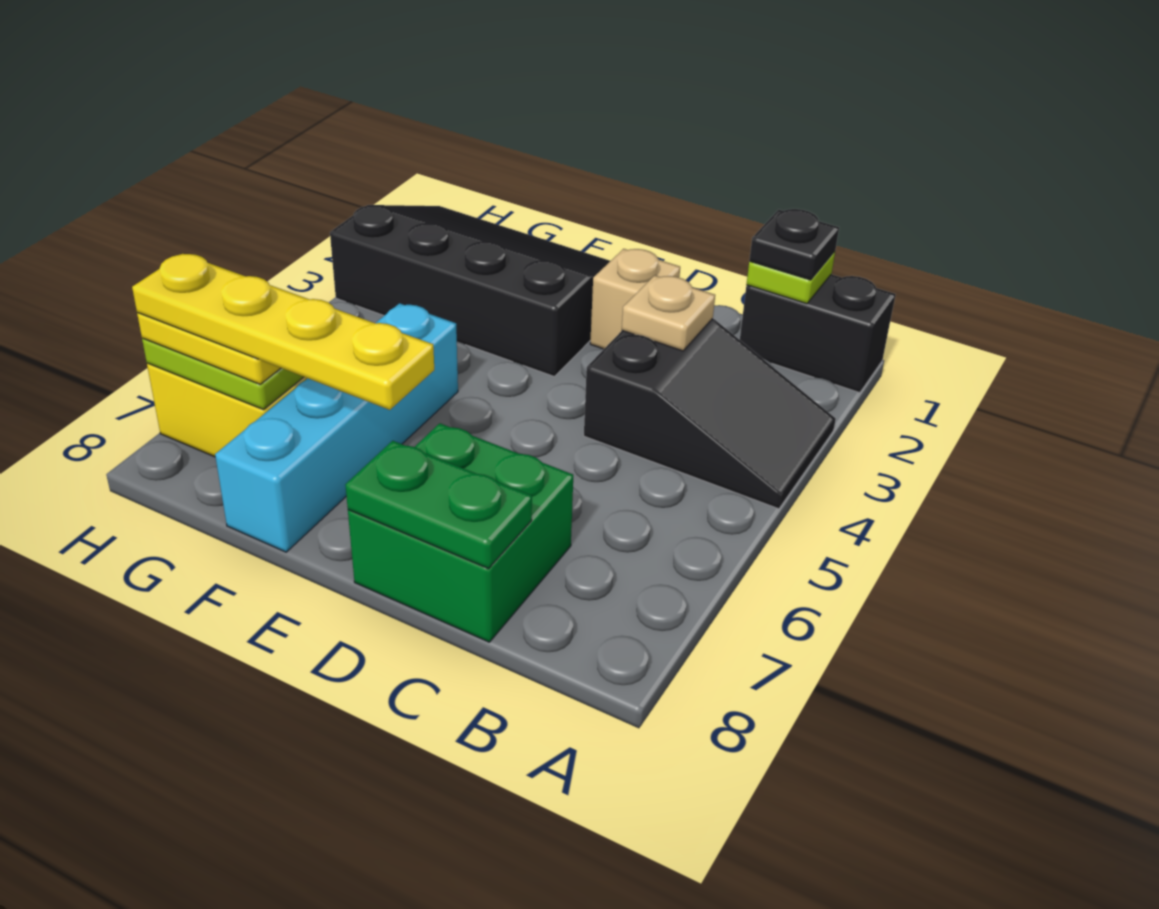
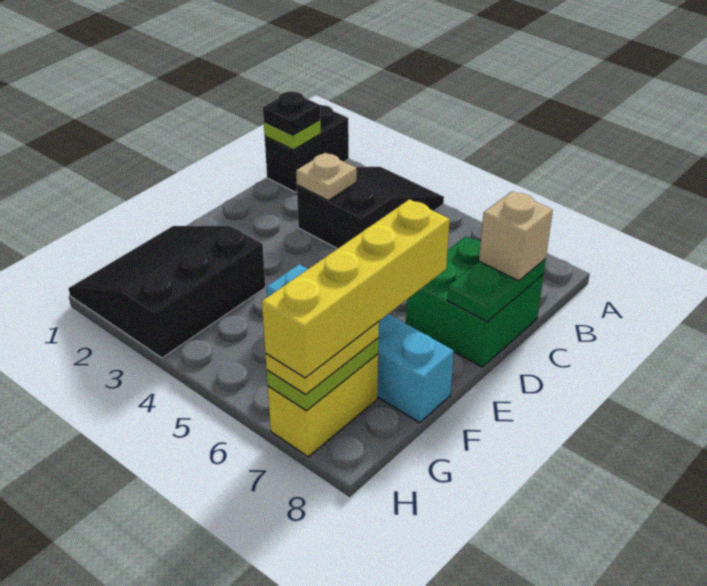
tan brick D2 level 1 -> tan brick C8 level 3
black slope E1:H3 level 1 top 3 -> black slope F1:H3 level 1 top 3
yellow plate E7:H7 level 4 -> yellow brick E7:H7 level 4

